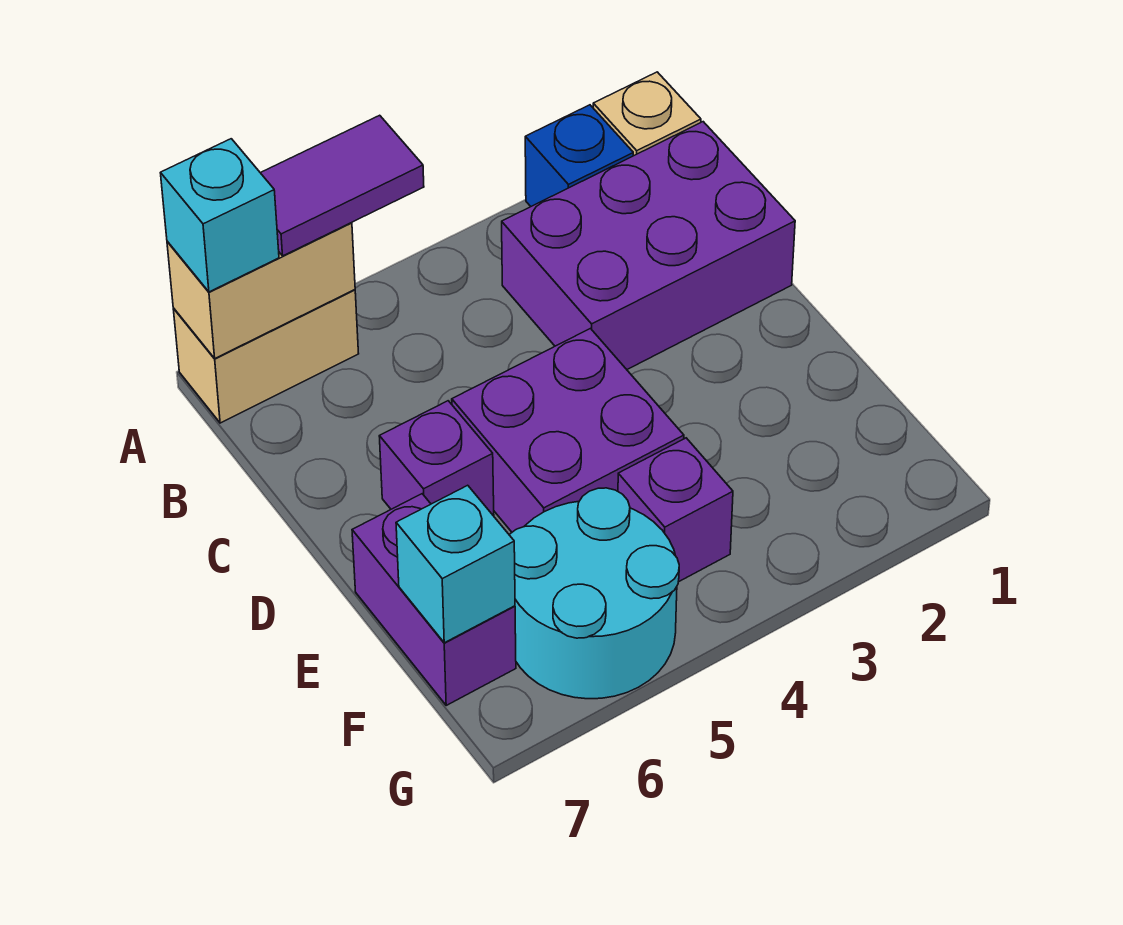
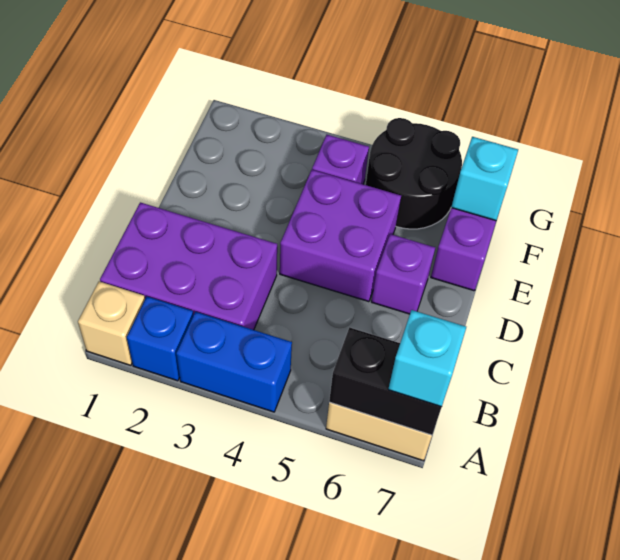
none -> blue brick A3:A4 level 1
purple tile A5:A6 level 3 -> none
tan brick A6:A7 level 2 -> black brick A6:A7 level 2
cyan round brick F5:G6 level 1 -> black round brick F5:G6 level 1

